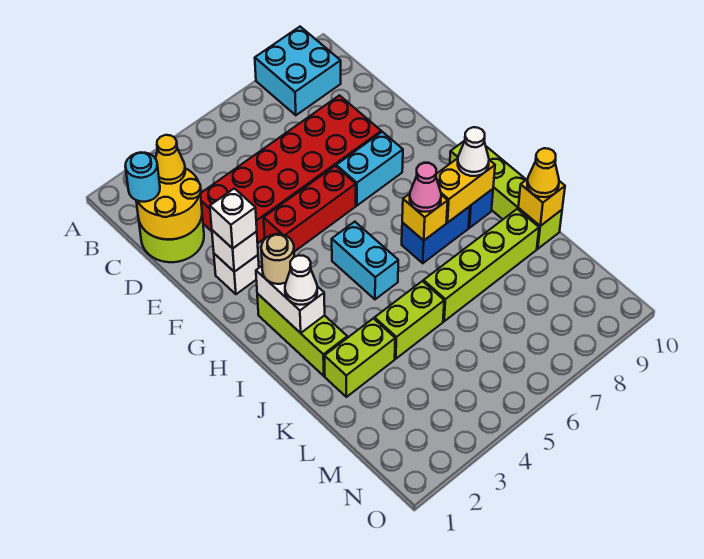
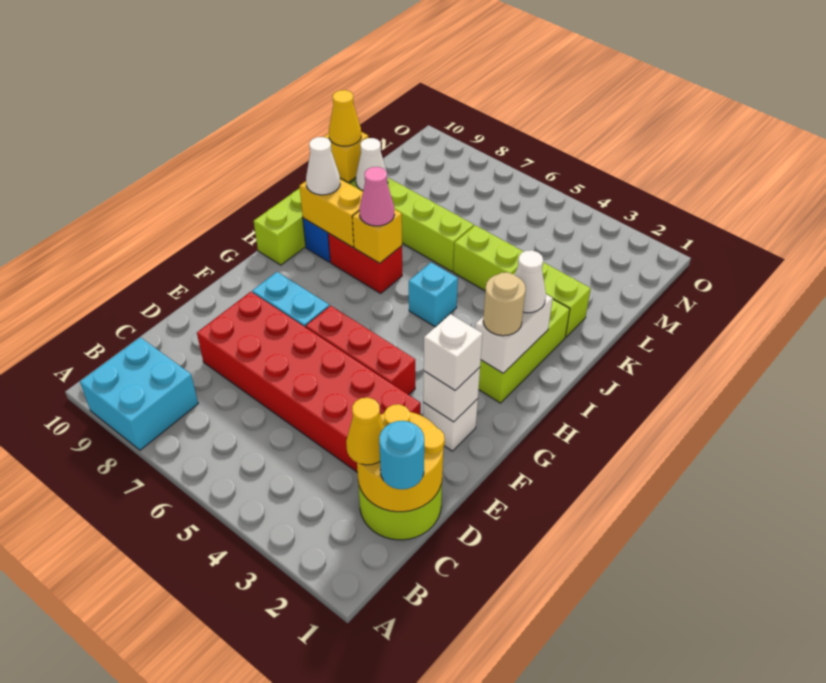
cyan brick H5:I5 level 1 -> cyan brick I5 level 1
blue brick I7:I8 level 1 -> red brick I7:I8 level 1
none -> white cone K9 level 2

